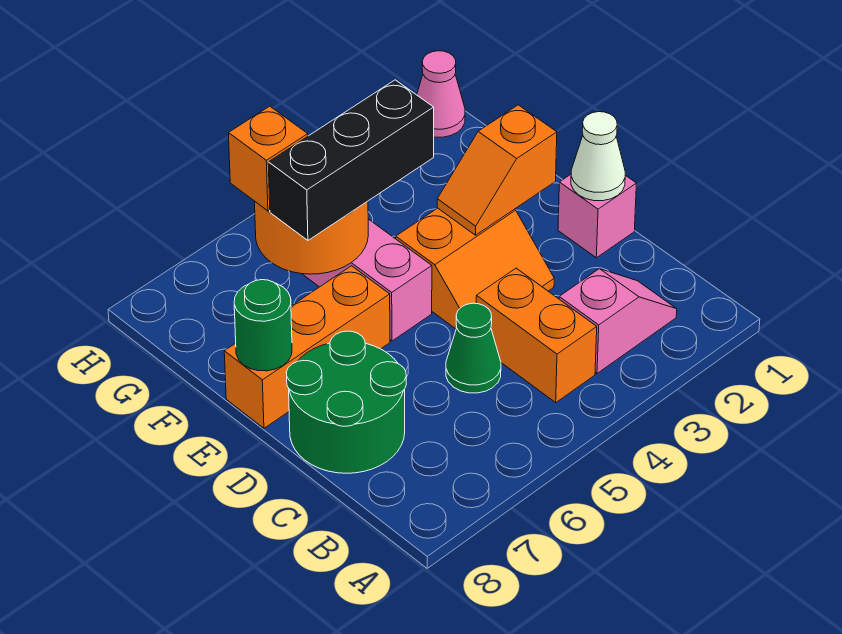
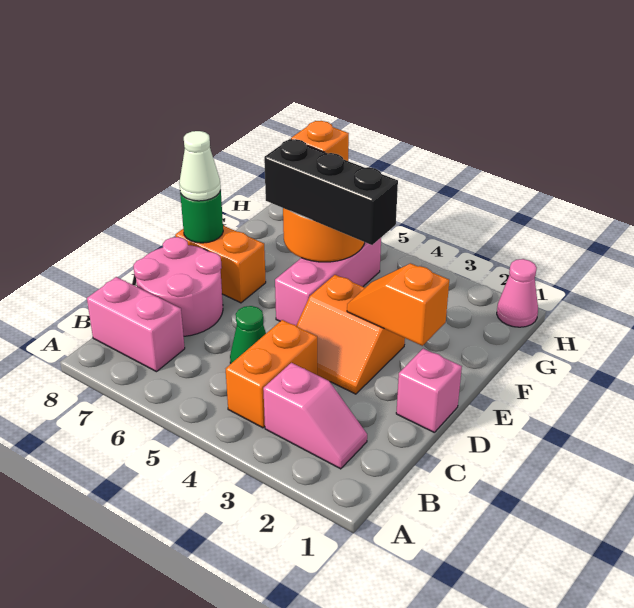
none -> pink brick B7:B8 level 1
green round brick C7:D8 level 1 -> pink round brick C7:D8 level 1
white cone D1 level 2 -> white cone E8 level 3
orange brick E6:E8 level 1 -> orange brick E7:E8 level 1

